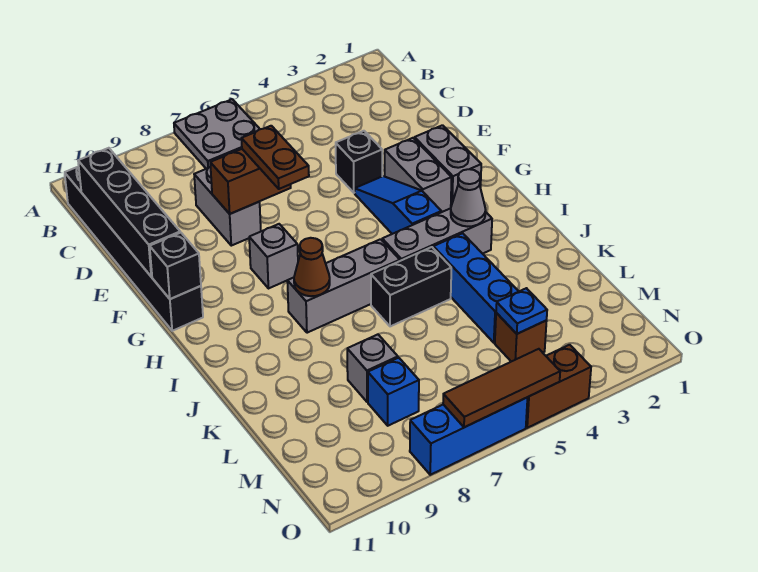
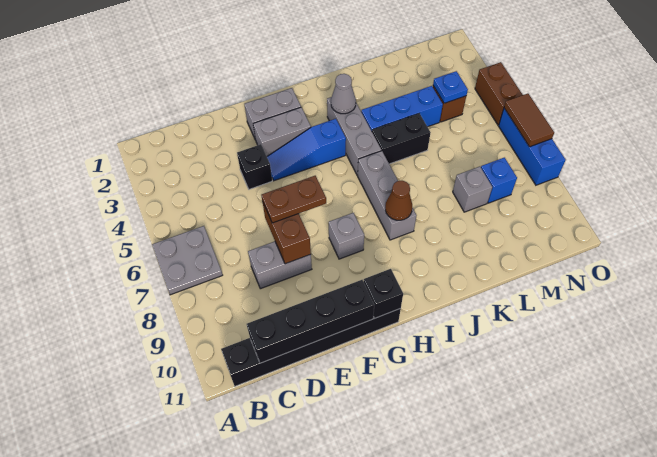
black brick J5:J6 level 1 -> black brick J5:K5 level 1
brown tile O5:O7 level 2 -> brown tile O6:O7 level 2

